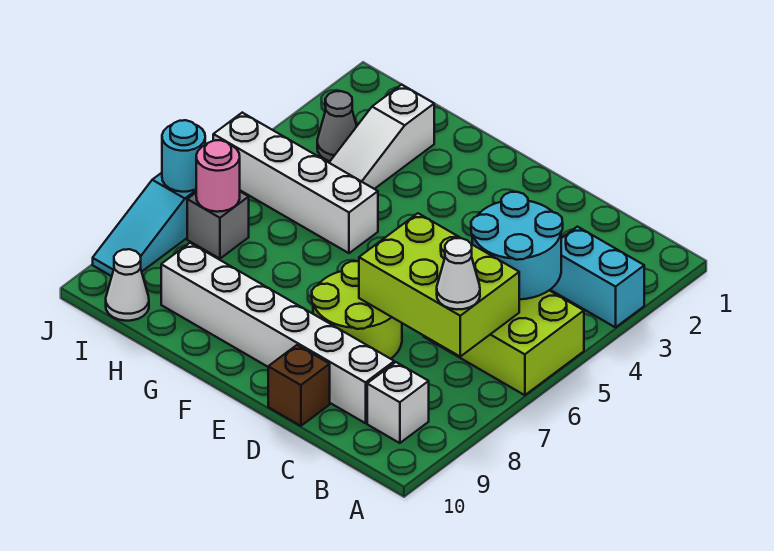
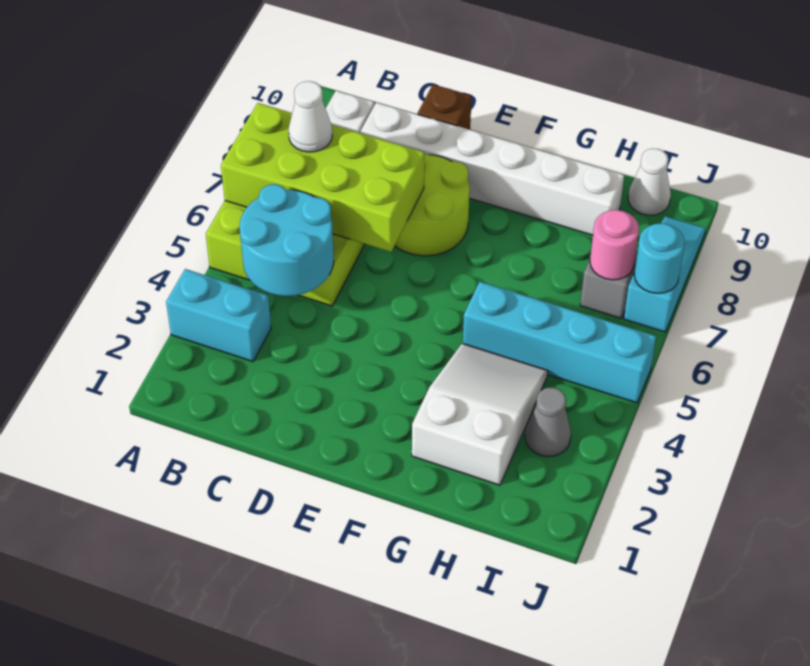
lime brick B6:D7 level 2 -> lime brick A6:D7 level 2
white brick G5:J5 level 1 -> cyan brick G5:J5 level 1
white slope H2:H4 level 1 top 2 -> white slope G2:H4 level 1 top 2

